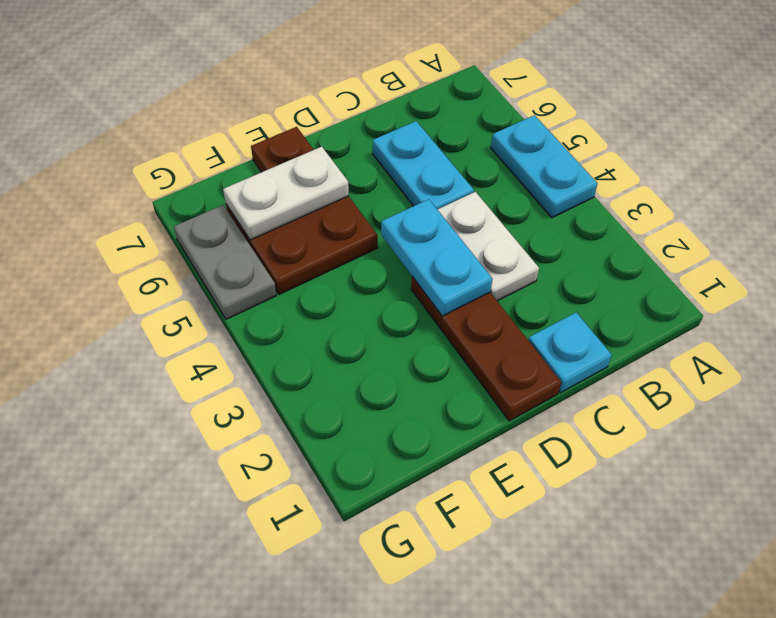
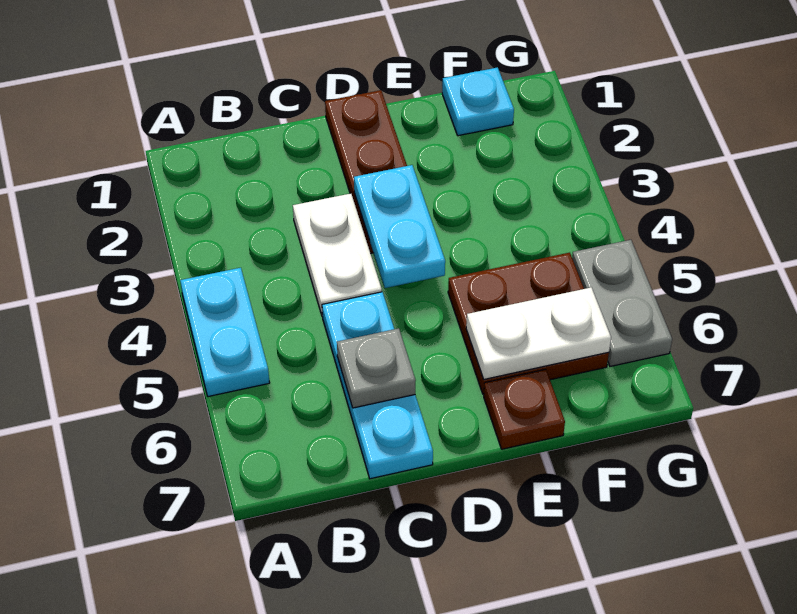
cyan plate C1 level 1 -> cyan plate F1 level 1
cyan plate C5:C6 level 1 -> cyan plate C5:C7 level 1
none -> grey plate C6 level 2

